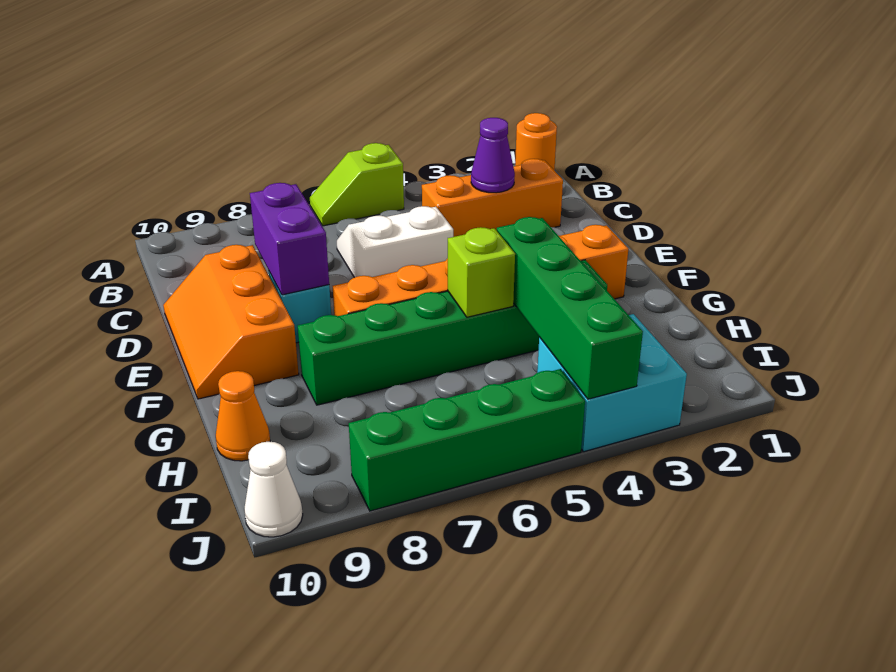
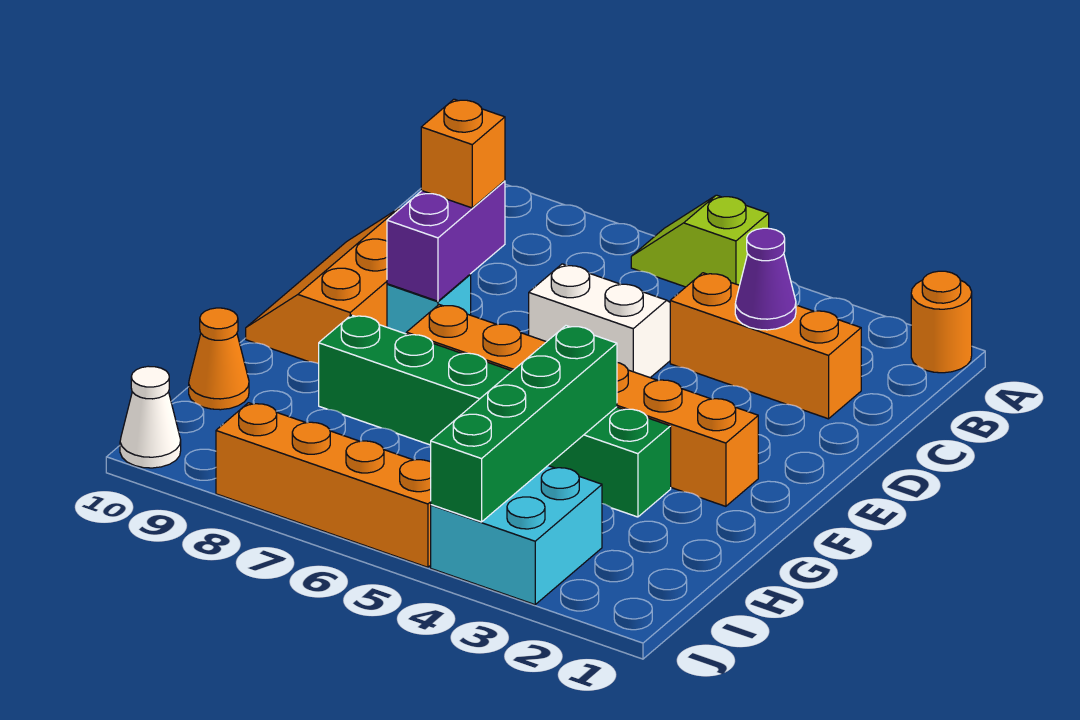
none -> orange brick D8 level 3
lime brick G5 level 2 -> none
green brick J5:J8 level 1 -> orange brick J5:J8 level 1

